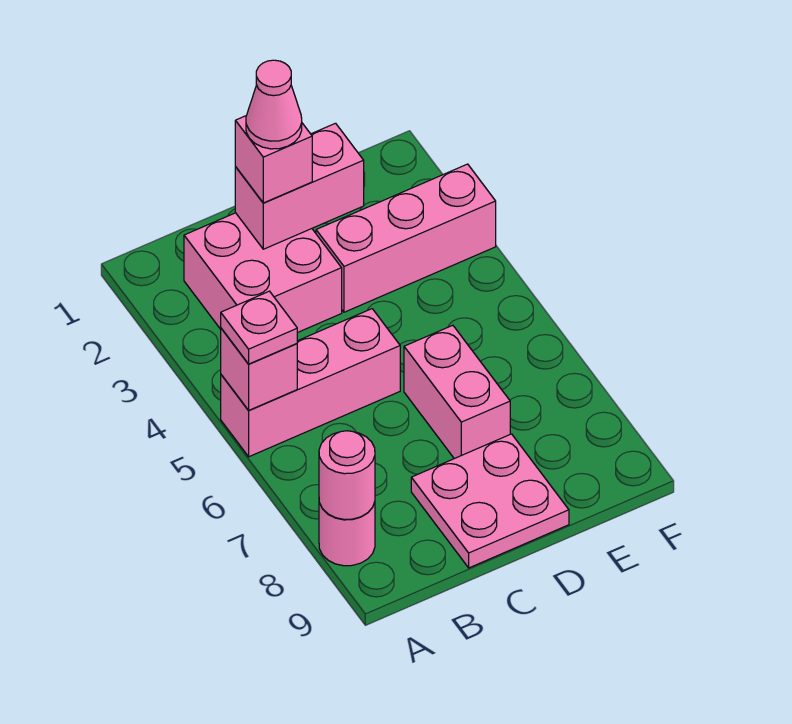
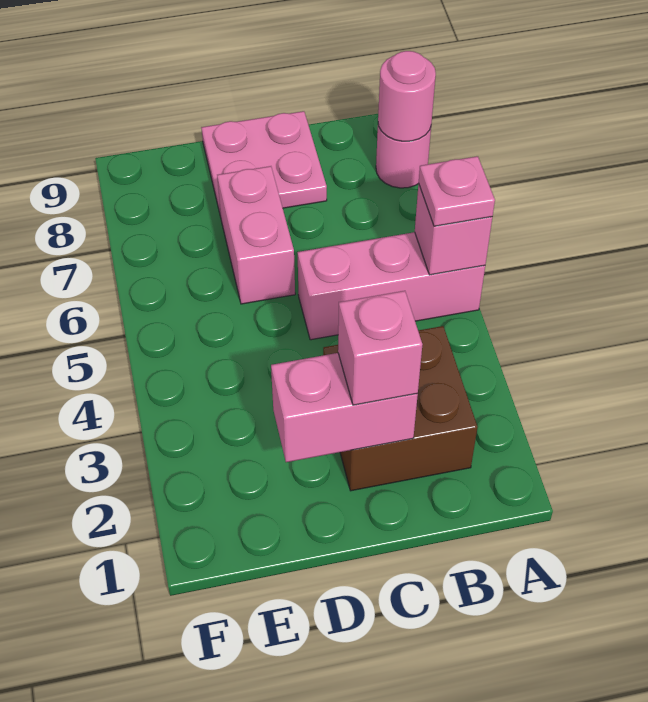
pink brick B2:C3 level 1 -> brown brick B2:C3 level 1
pink cone C2 level 4 -> none
pink brick D3:F3 level 1 -> none

